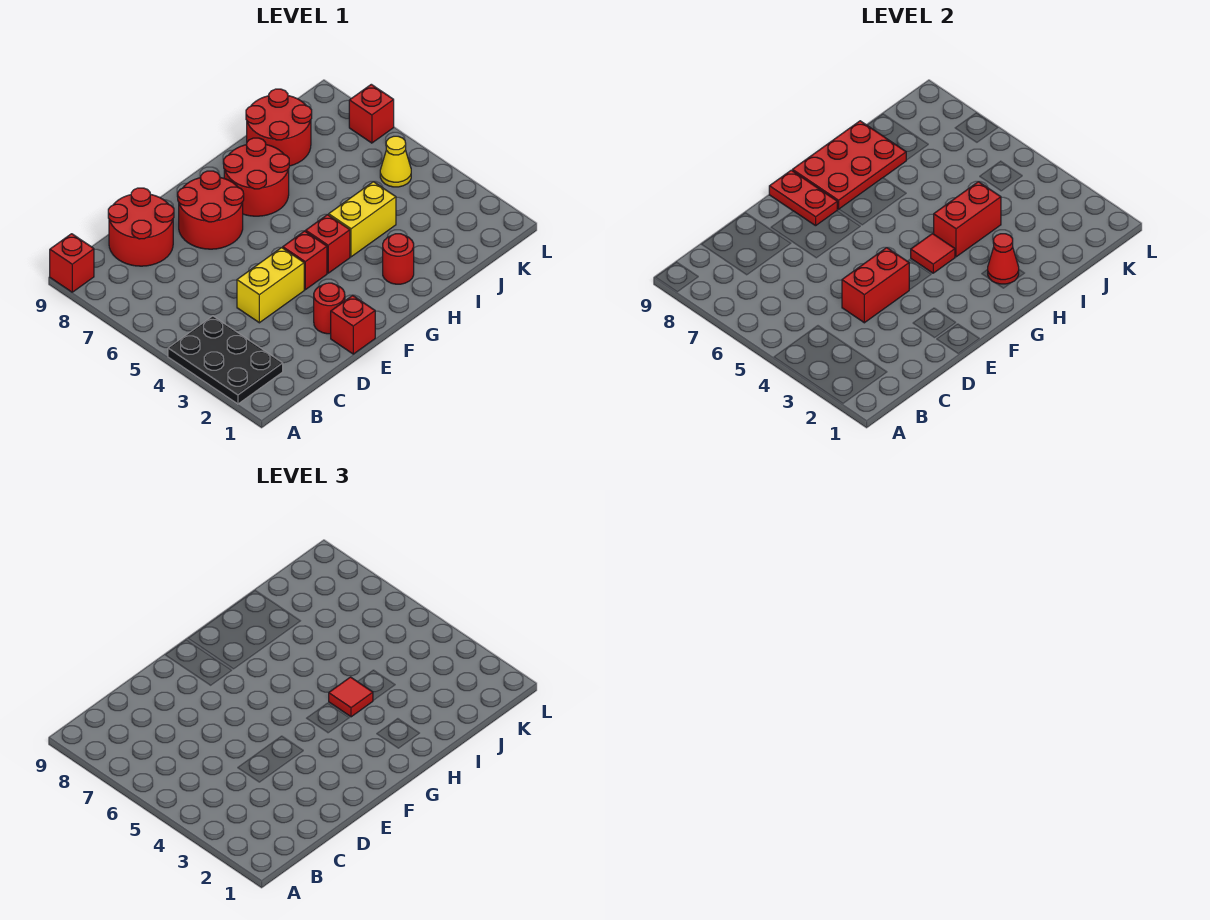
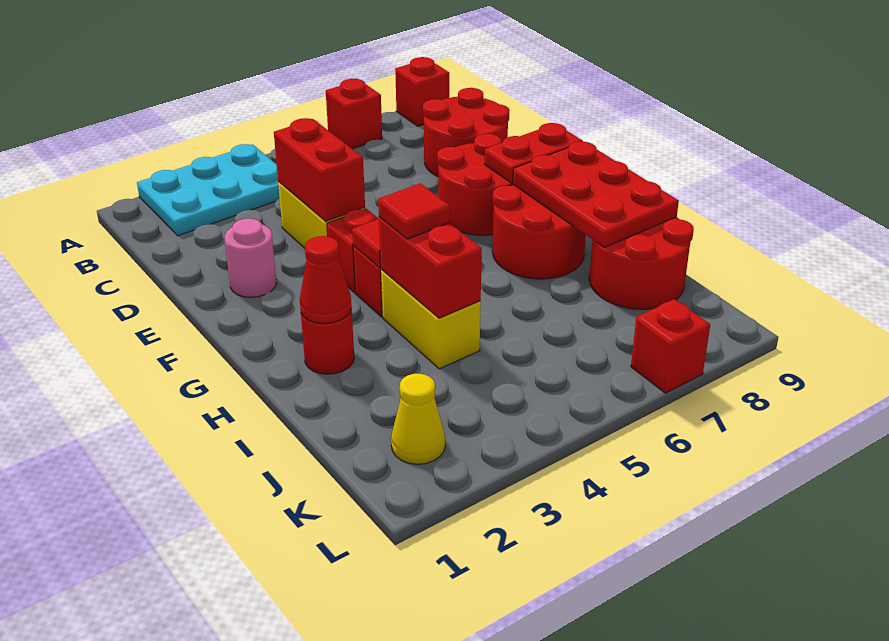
black plate A2:B4 level 1 -> cyan plate A2:B4 level 1
red brick E1 level 1 -> red brick A7 level 1
red round brick E2 level 1 -> pink round brick E2 level 1
yellow cone K5 level 1 -> yellow cone K2 level 1

